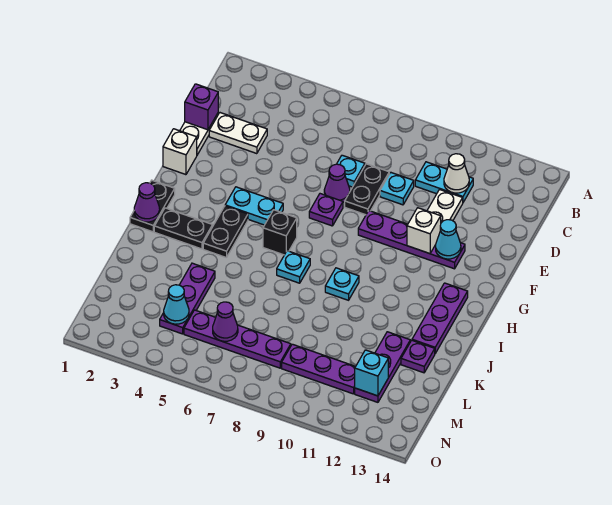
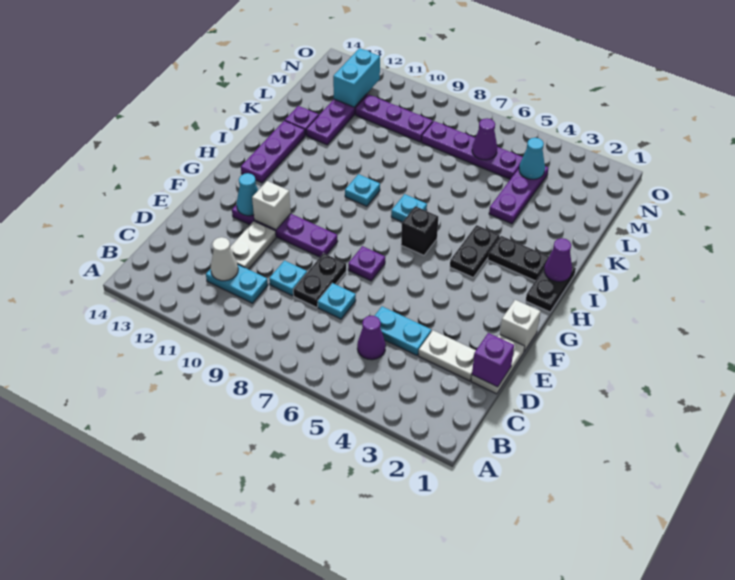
purple cone E7 level 1 -> purple cone C5 level 1
cyan plate G4:G5 level 1 -> cyan plate D4:D5 level 1
cyan brick M12 level 2 -> cyan brick M12:N12 level 2

